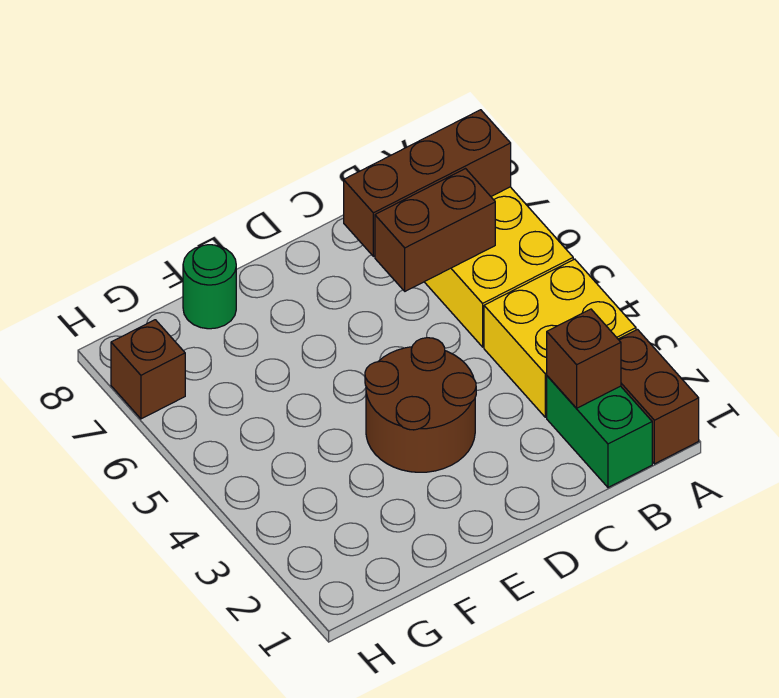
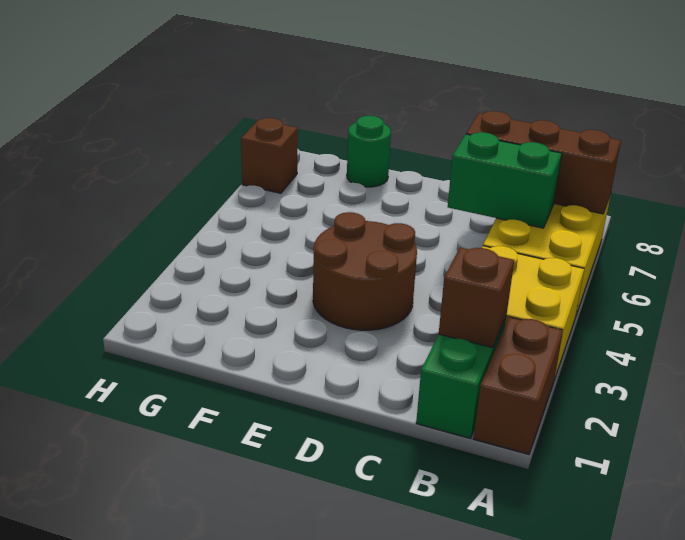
brown brick B6:C6 level 2 -> green brick B6:C6 level 2

